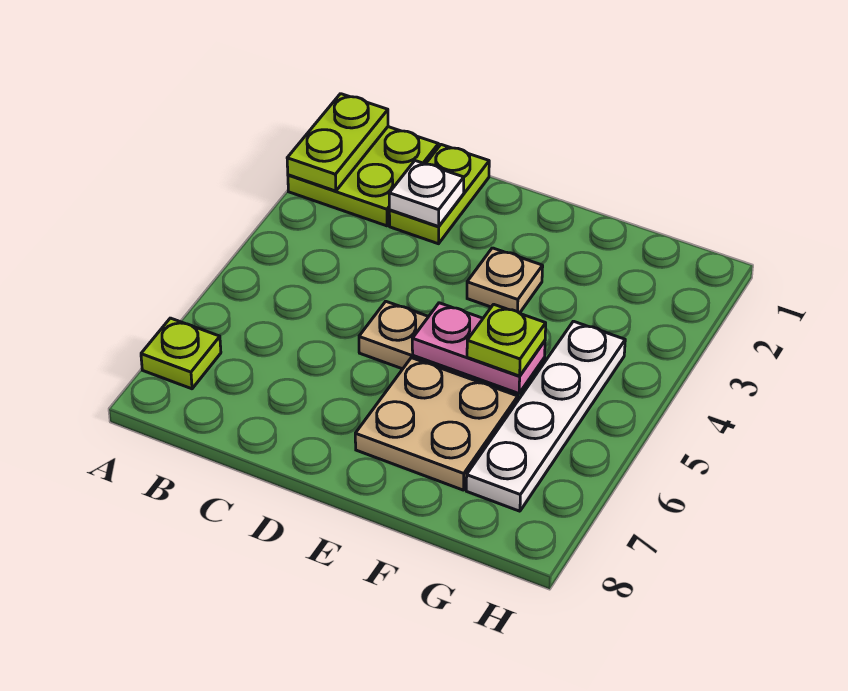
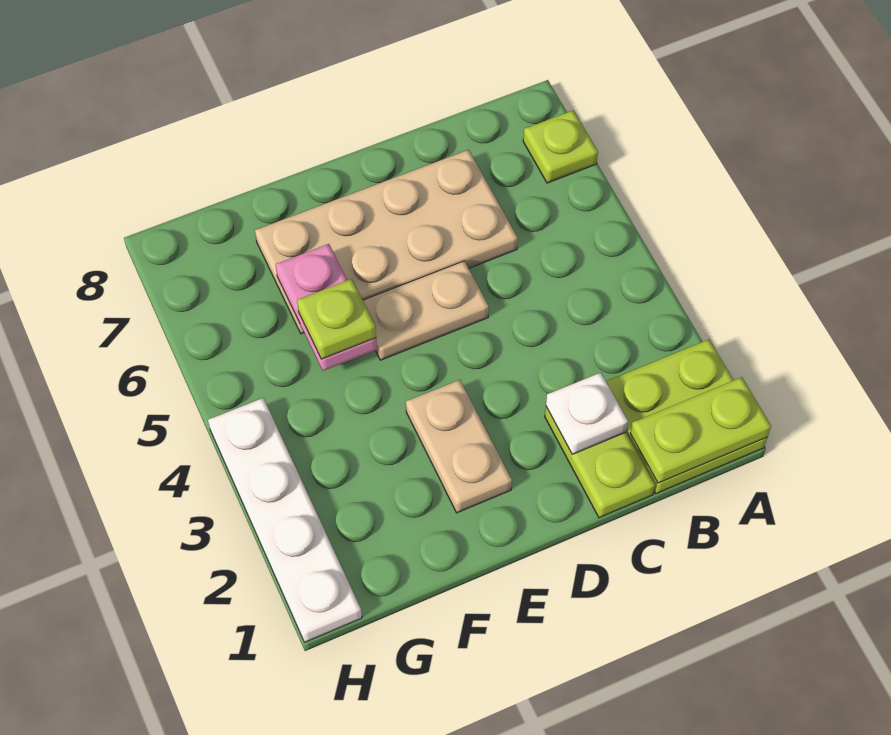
lime plate A1:A2 level 2 -> lime plate A1:B1 level 2
tan plate E3 level 1 -> tan plate E2:E3 level 1
pink plate E5:F5 level 2 -> pink plate F5:F6 level 2
tan plate E6:F7 level 1 -> tan plate C6:F7 level 1
white plate G4:G7 level 1 -> white plate H1:H4 level 1

